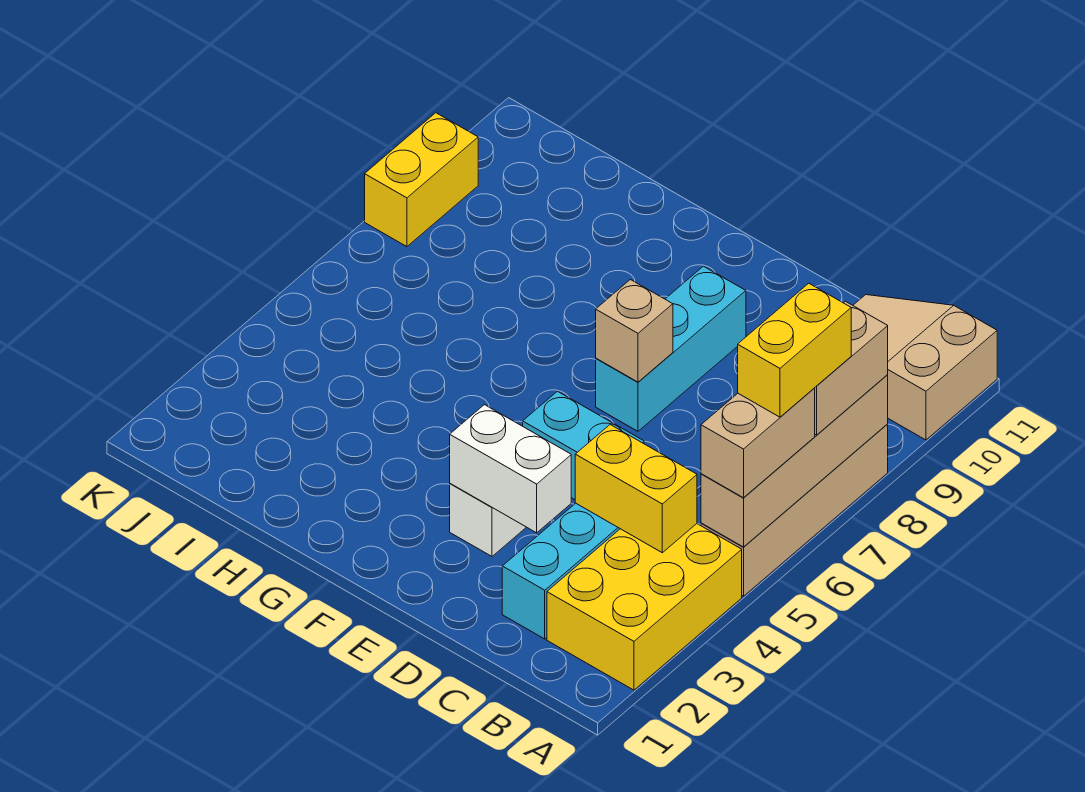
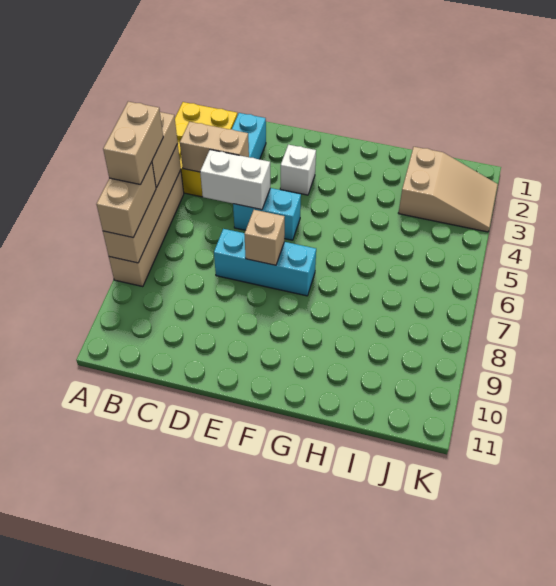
yellow brick A6:A7 level 4 -> tan brick A6:A7 level 4
tan slope A10:C11 level 1 top A -> tan slope I2:K3 level 1 top I
yellow brick B4:C4 level 2 -> tan brick B4:C4 level 2
white brick D3:E3 level 2 -> white brick C5:D5 level 2
cyan brick E7:E9 level 1 -> cyan brick D7:F7 level 1
yellow brick K8:K9 level 1 -> none

